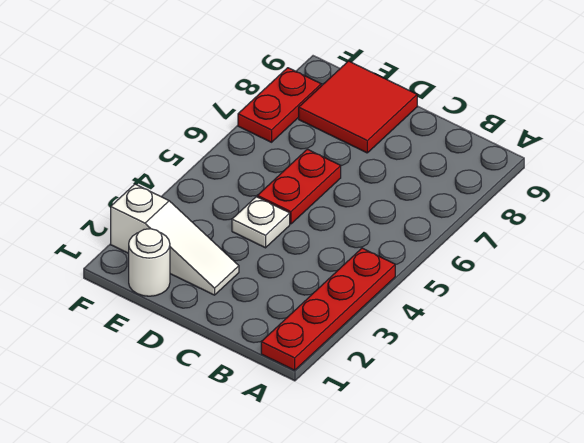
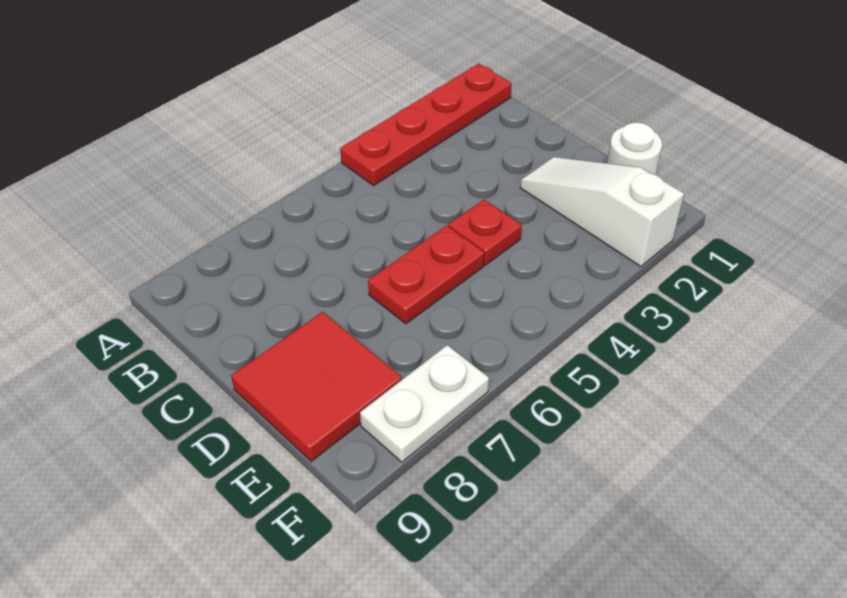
white plate D4 level 1 -> red plate D4 level 1
red plate F7:F8 level 1 -> white plate F7:F8 level 1

